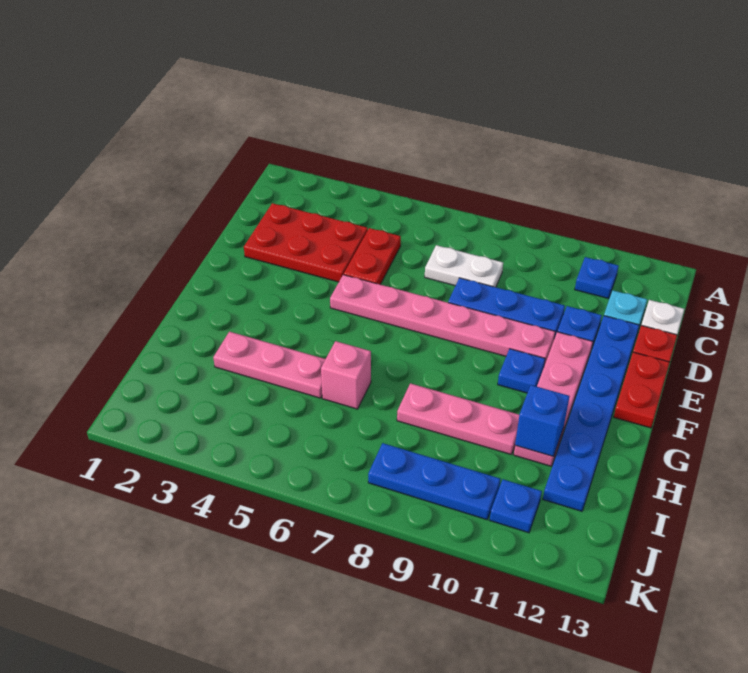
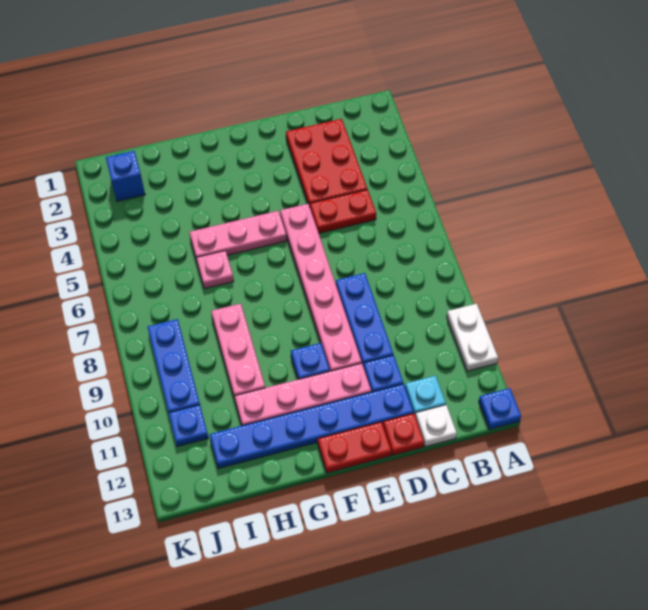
blue plate B11 level 1 -> blue plate A13 level 1
white plate C7:C8 level 1 -> white plate A10:A11 level 1
pink plate H3:H5 level 1 -> pink plate F5:H5 level 1
pink brick H6 level 1 -> pink plate H6 level 1
blue brick H11 level 2 -> blue brick J2 level 1

